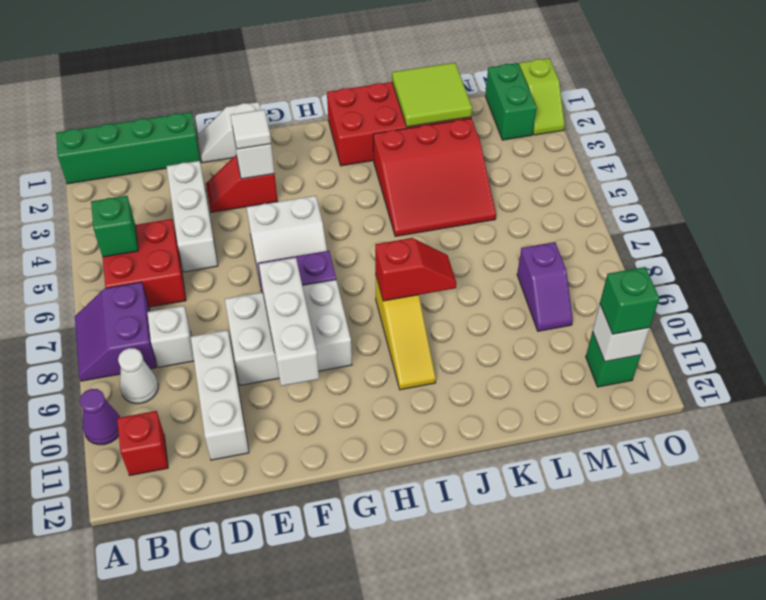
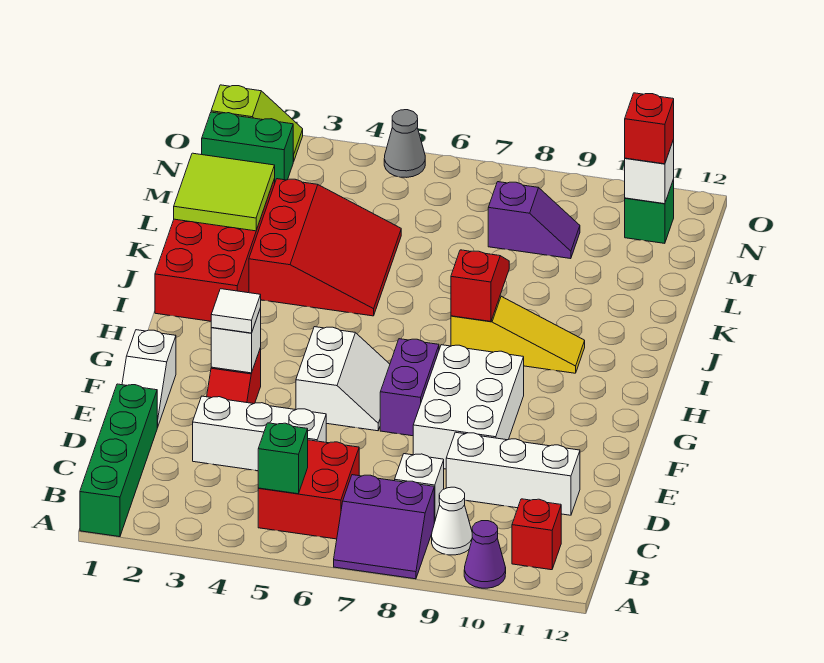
white brick F8:F10 level 2 -> none
green brick N11 level 3 -> red brick N11 level 3
none -> grey cone O5 level 1

